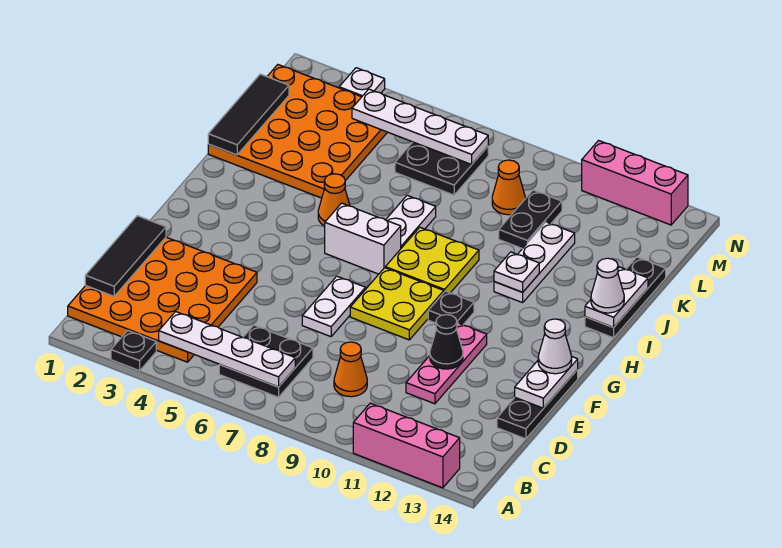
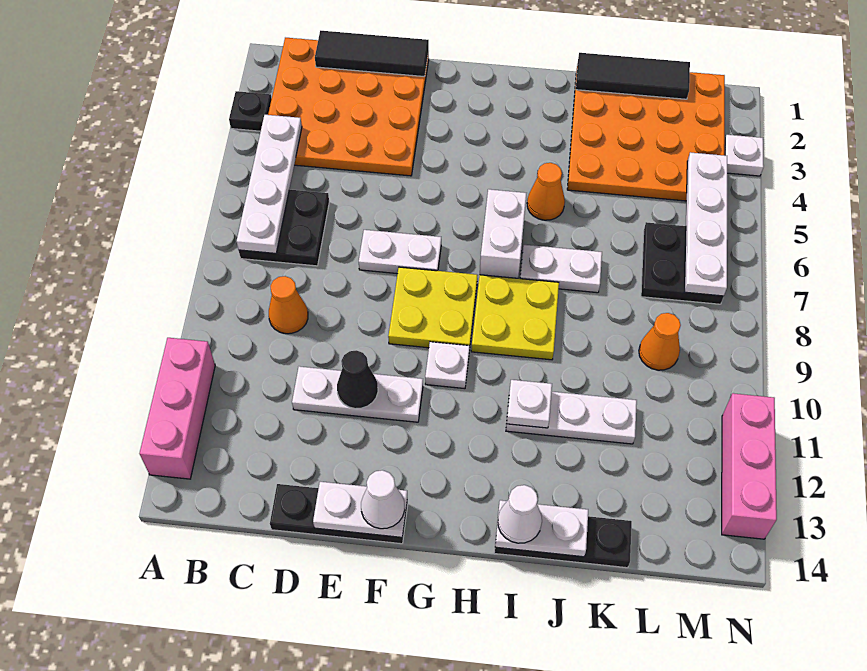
pink plate D11:F11 level 1 -> white plate D11:F11 level 1
black plate G10 level 1 -> white plate G10 level 1
black plate K10:L10 level 1 -> none

